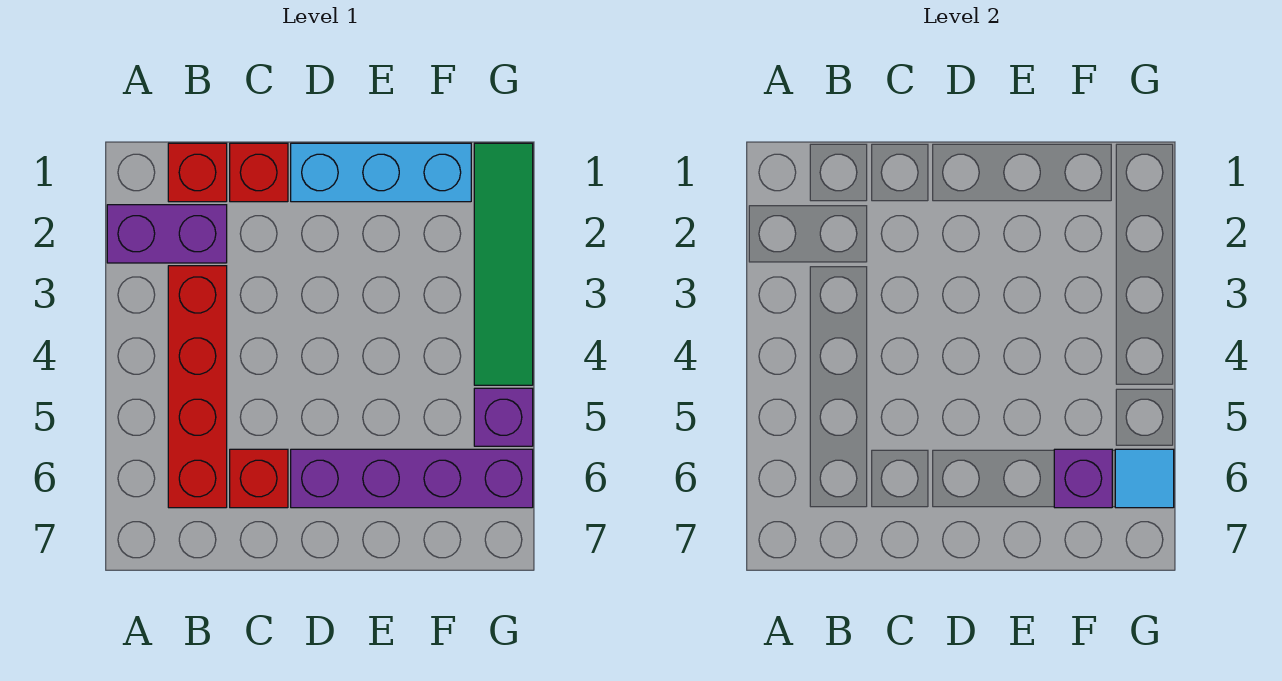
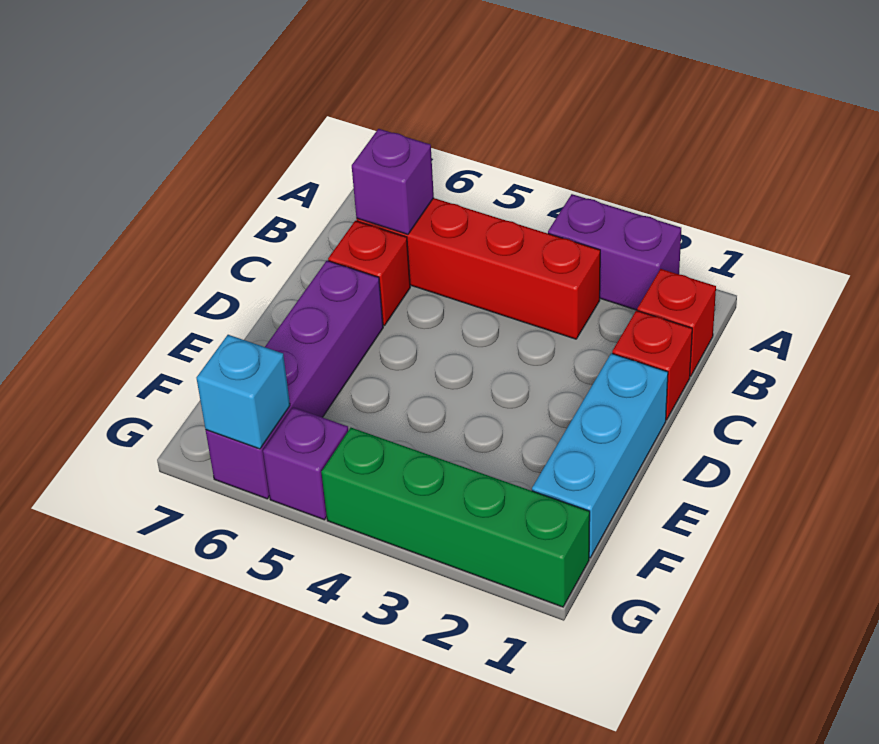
purple brick A2:B2 level 1 -> purple brick A2:A3 level 1
purple brick F6 level 2 -> purple brick B6 level 2
green tile G1:G4 level 1 -> green brick G1:G4 level 1
cyan tile G6 level 2 -> cyan brick G6 level 2

